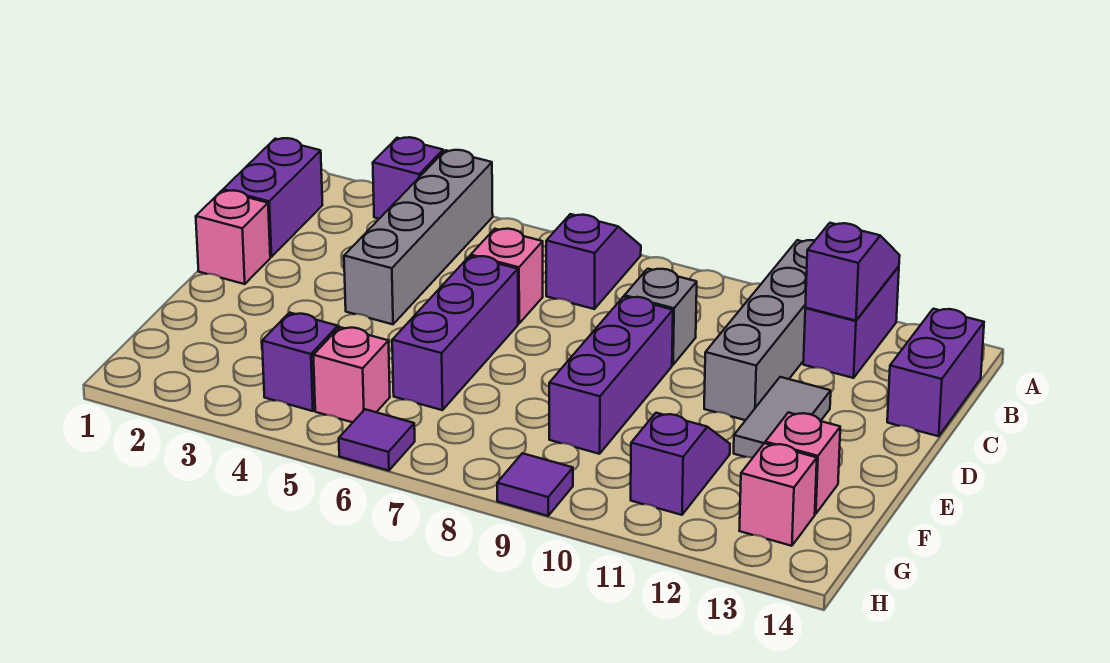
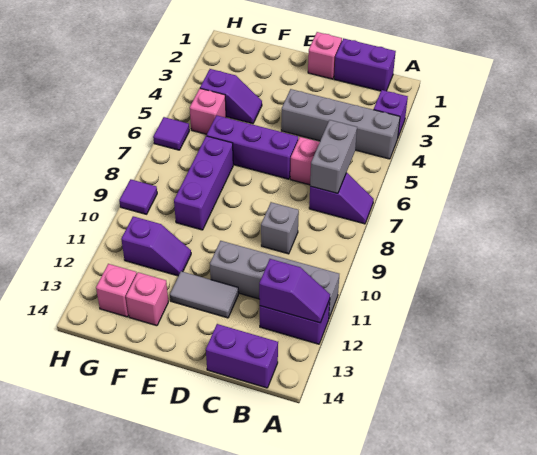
none -> grey brick B6:B7 level 2
purple brick D9:F9 level 1 -> purple brick F7:F9 level 1

